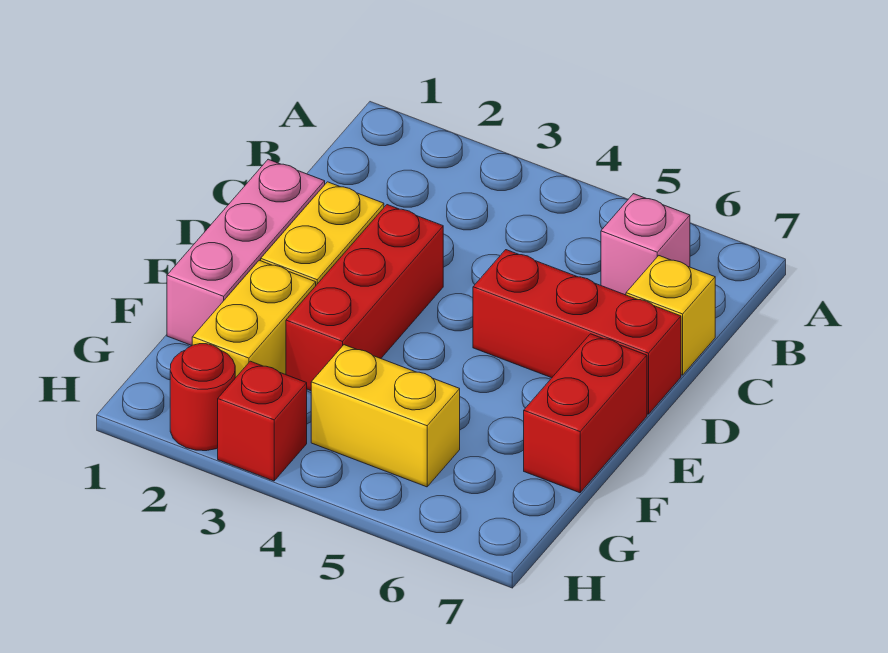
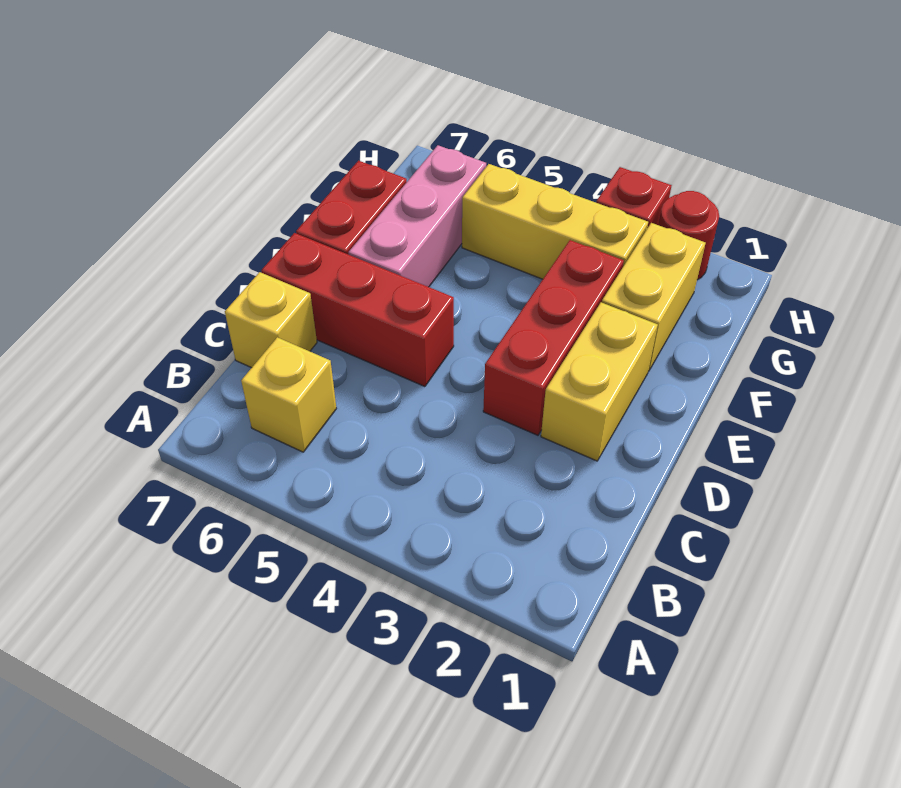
pink brick B6 level 1 -> yellow brick B6 level 1
pink brick D1:F1 level 1 -> pink brick E6:G6 level 1
yellow brick G4:G5 level 1 -> yellow brick G3:G5 level 1

